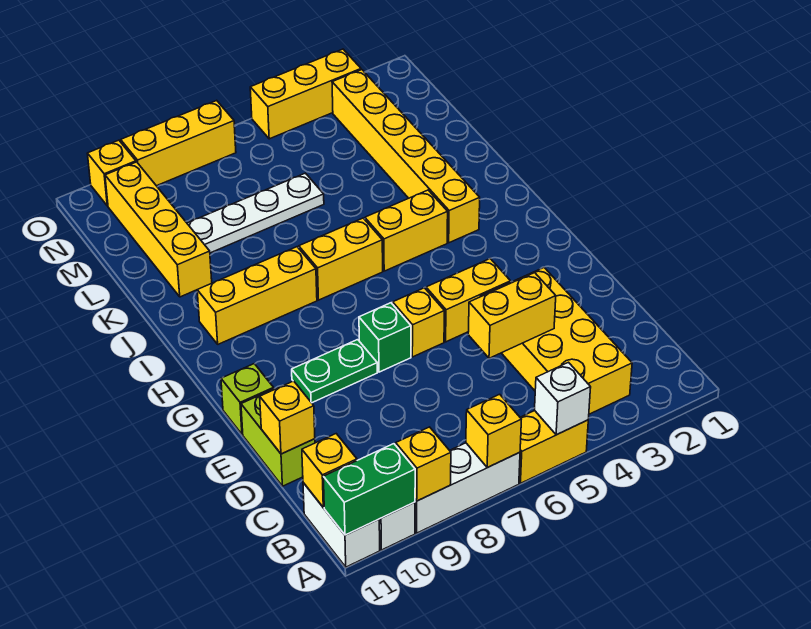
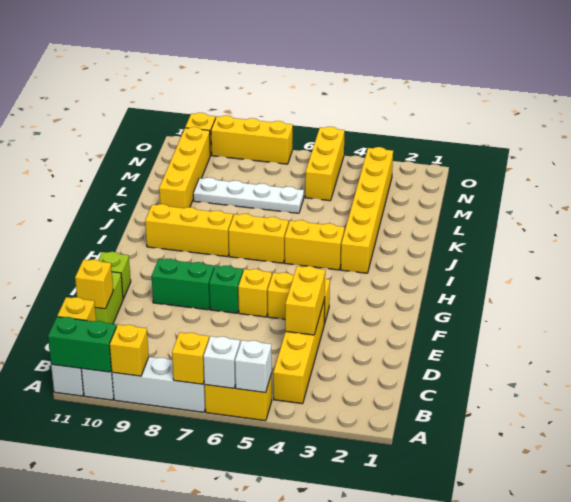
none -> white brick A6 level 2
yellow brick B3:E4 level 1 -> yellow brick B4:E4 level 1
yellow brick D4:D5 level 2 -> yellow brick D4:E4 level 2
green plate F8:F9 level 1 -> green brick F8:F9 level 1
yellow brick O3:O5 level 1 -> yellow brick M5:O5 level 1

